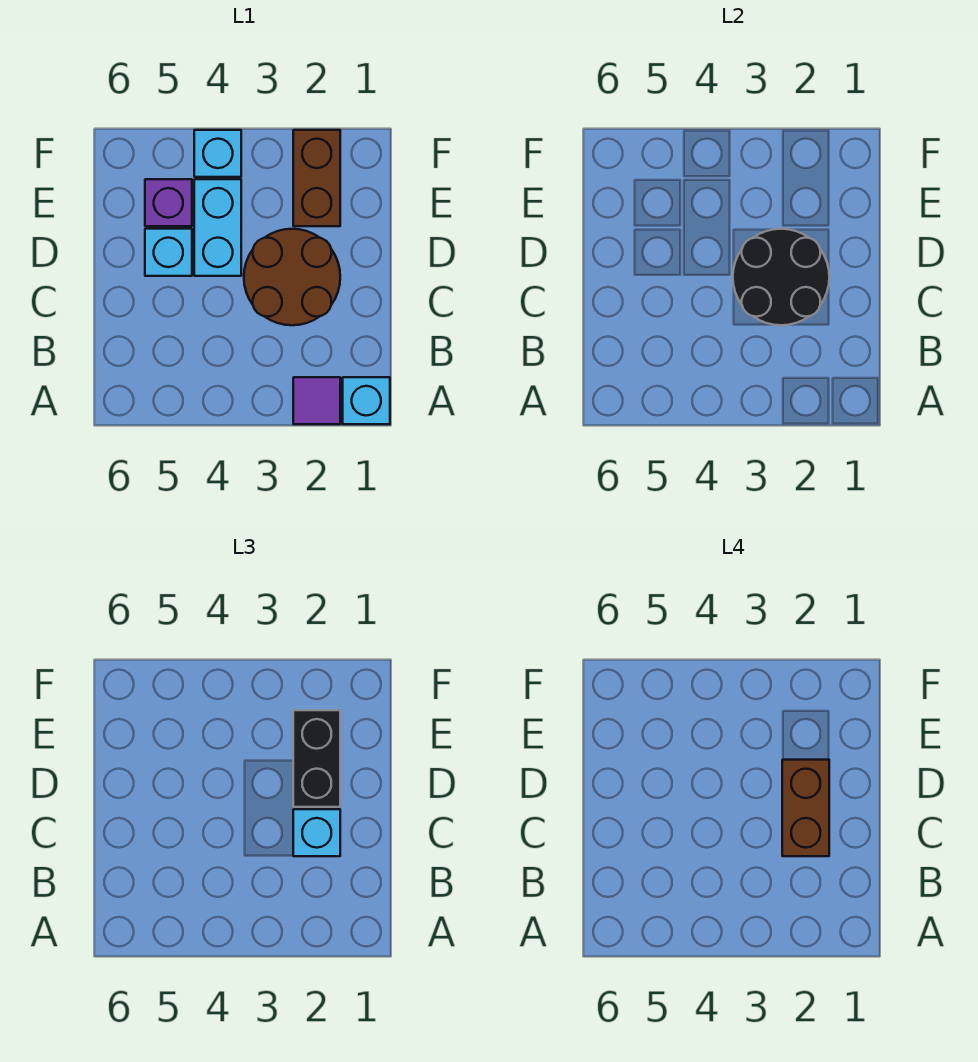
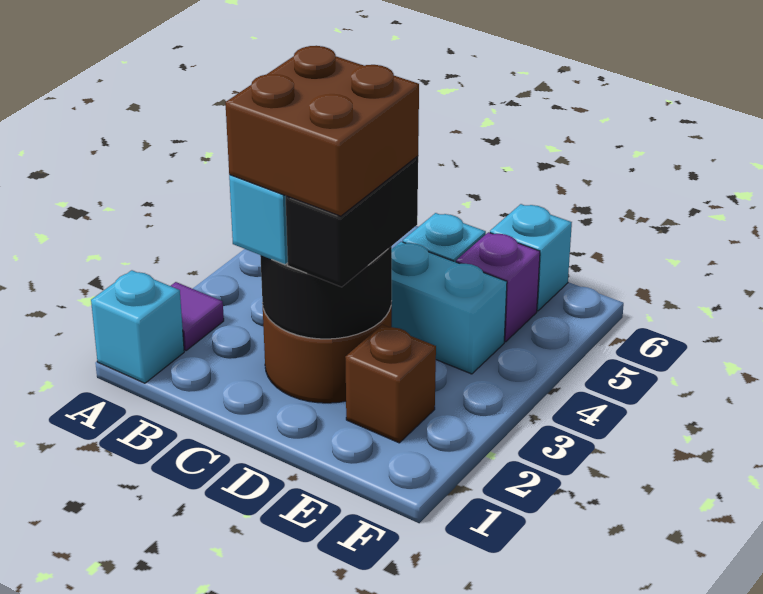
brown brick C2:D2 level 4 -> brown brick C2:D3 level 4
black brick D2:E2 level 3 -> black brick D2:D3 level 3
brown brick E2:F2 level 1 -> brown brick E2 level 1
cyan brick F4 level 1 -> cyan brick E6 level 1

